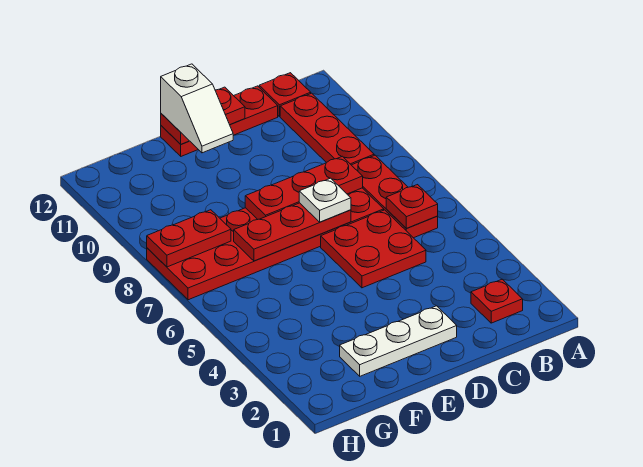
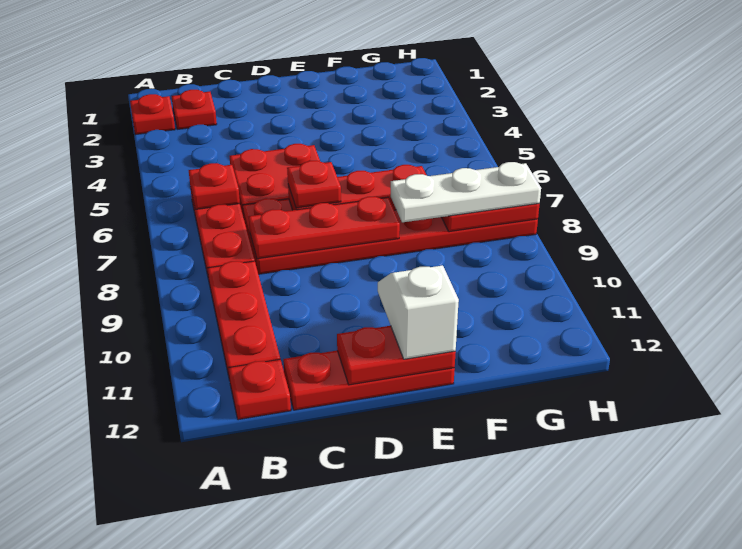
none -> red plate A2 level 1
white plate D2:F2 level 1 -> white plate F8:H8 level 3
white plate D7 level 3 -> red plate D7 level 3

